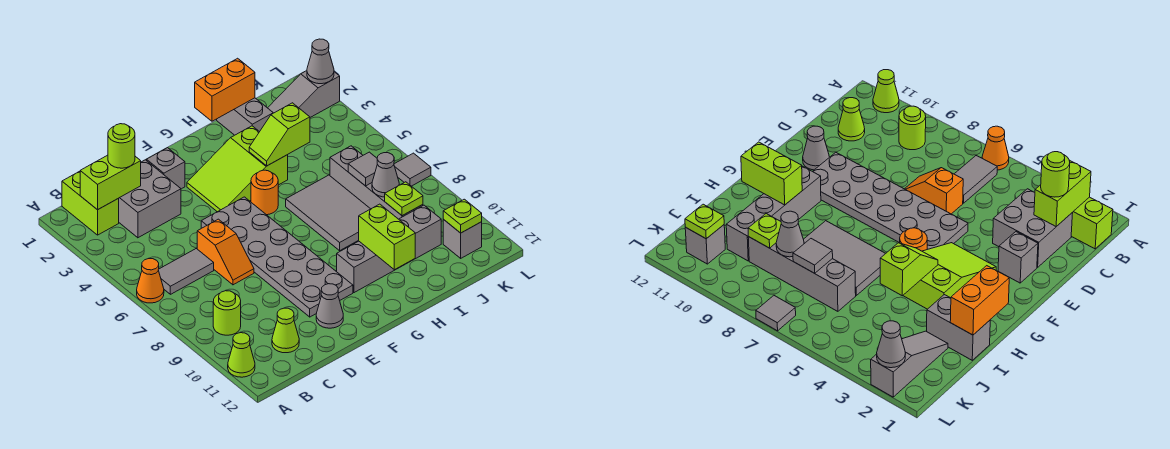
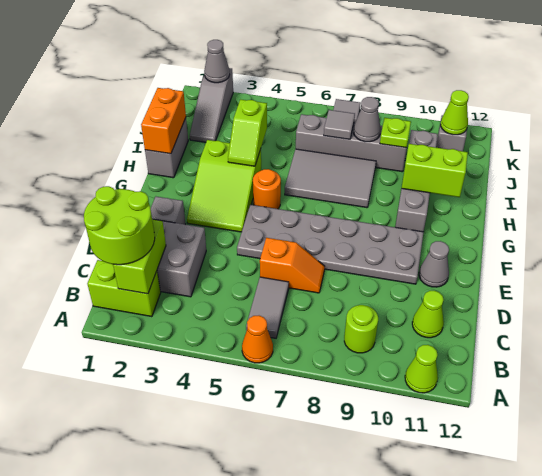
lime round brick C2 level 3 -> lime round brick B1:C2 level 3
grey brick I1:I2 level 1 -> grey brick H1:I1 level 1
lime plate K11 level 2 -> lime cone K11 level 2

